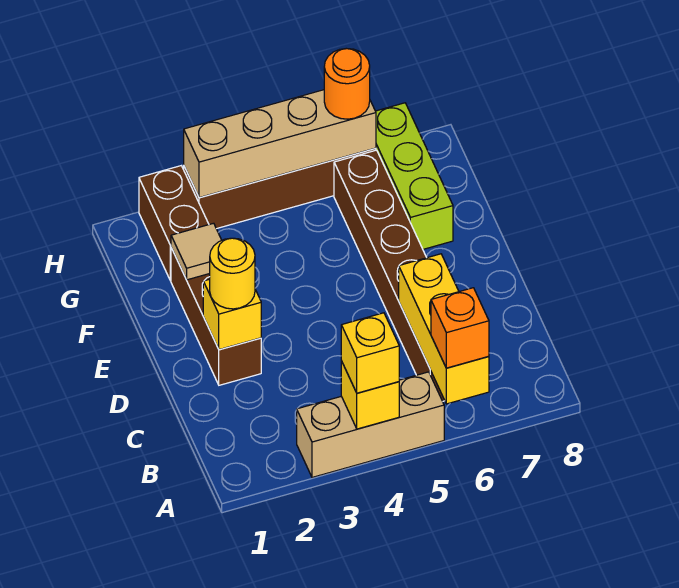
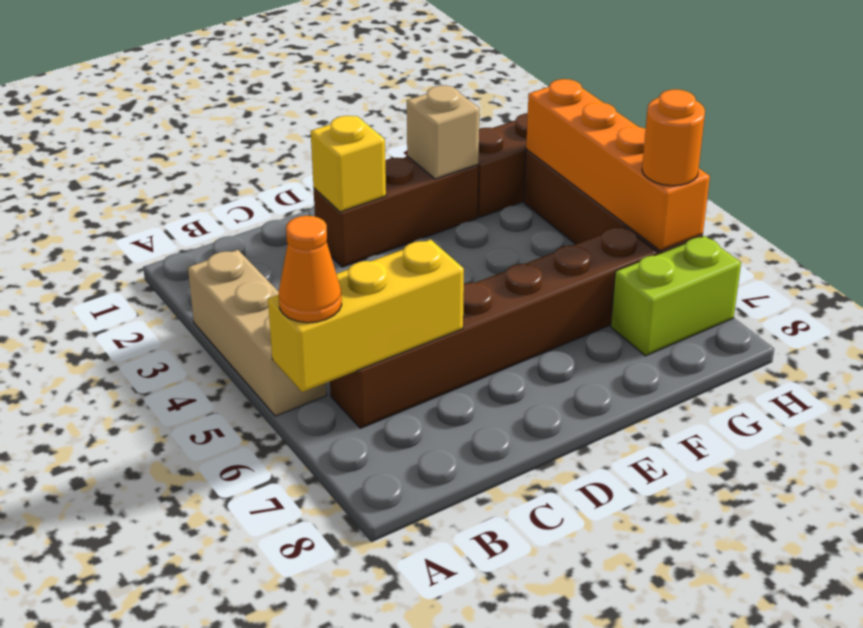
yellow brick A4 level 2 -> none
yellow brick A4 level 3 -> none
orange brick A6 level 3 -> orange cone A6 level 3
yellow round brick D2 level 3 -> none
tan tile F2 level 2 -> tan brick F2 level 2
lime brick F7:H7 level 1 -> lime brick G7:H7 level 1
tan brick H3:H6 level 2 -> orange brick H3:H6 level 2

